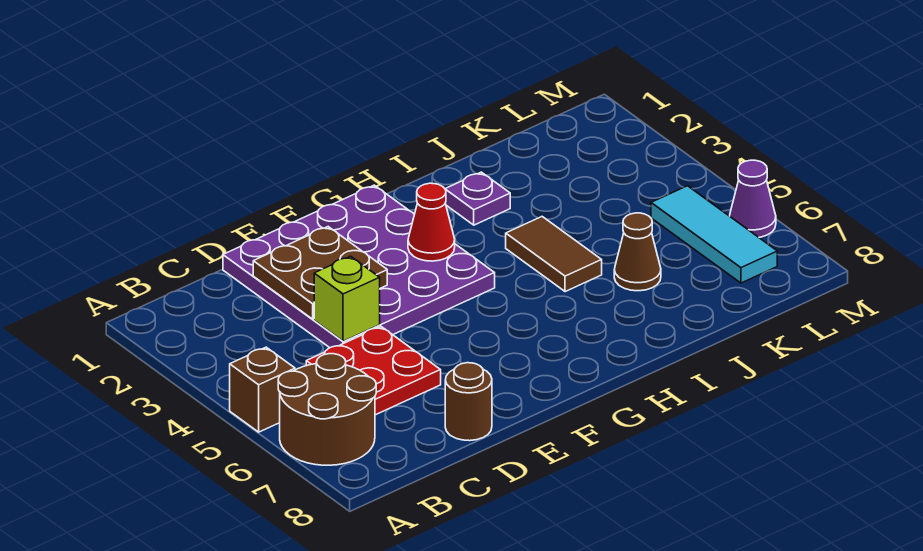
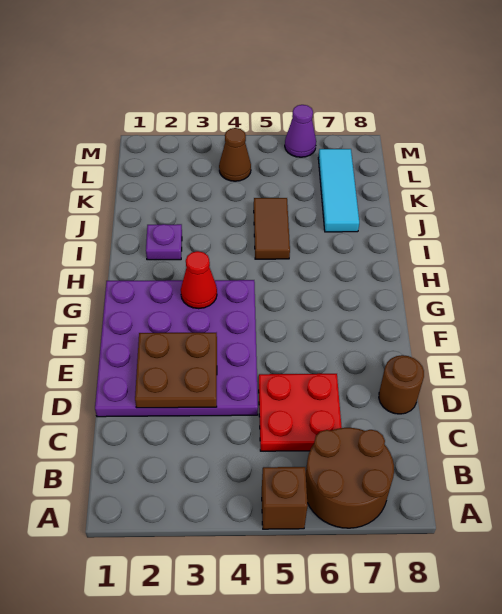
lime brick D4 level 2 -> none
brown tile I4:I5 level 1 -> brown tile I5:J5 level 1
brown cone J6 level 1 -> brown cone L4 level 1
cyan tile L5:L7 level 1 -> cyan tile J7:L7 level 1

